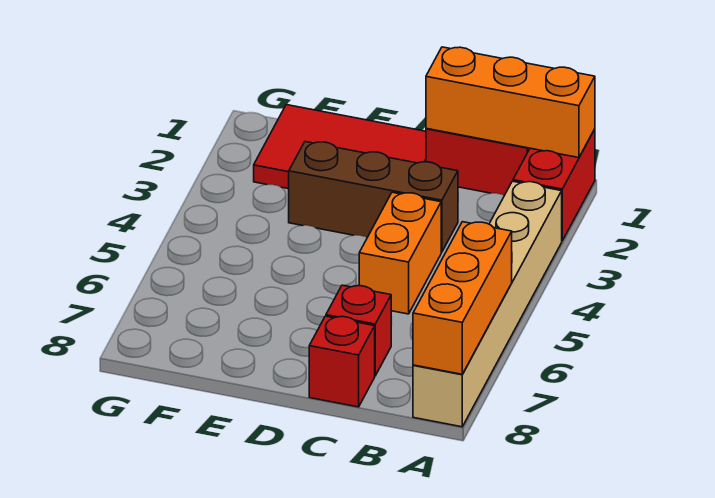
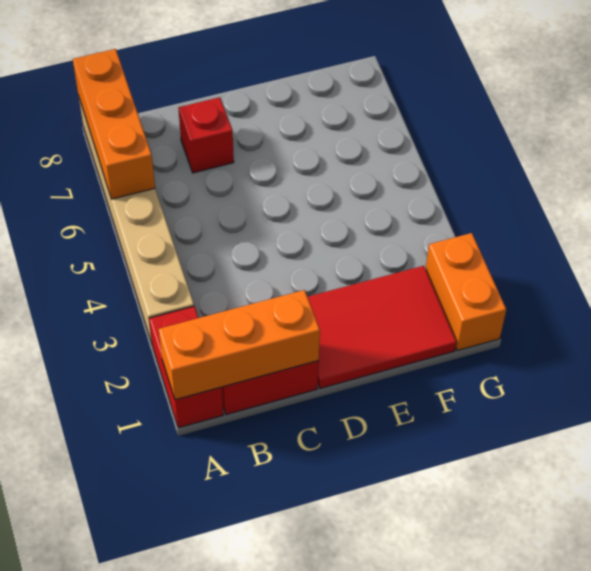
brown brick C3:E3 level 1 -> none
orange brick C4:C5 level 1 -> orange brick G1:G2 level 1
red brick C8 level 1 -> none

